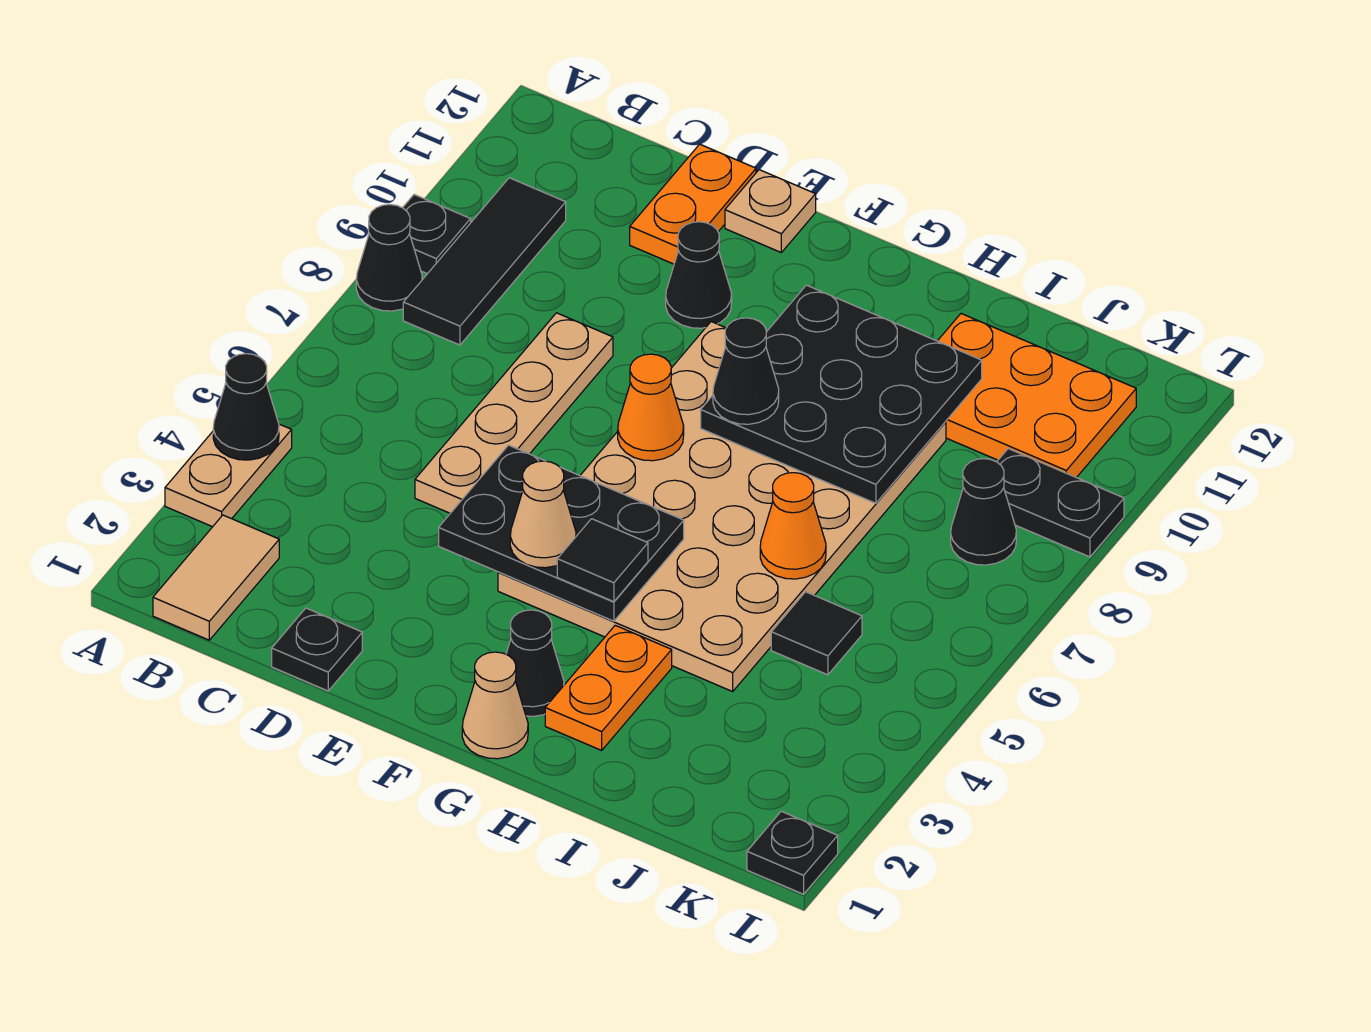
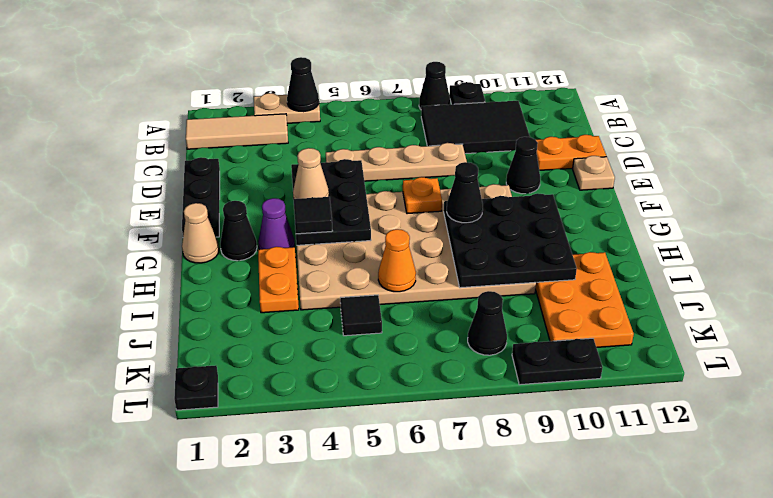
tan tile B1:B2 level 1 -> tan tile B1:B3 level 1
black tile B8:B10 level 1 -> black tile B8:C10 level 1
black plate D1 level 1 -> black plate D1:F1 level 1
orange cone F7 level 2 -> orange plate F7 level 2
none -> purple cone G3 level 1
orange plate H2:H3 level 1 -> orange plate H3:I3 level 1
black plate K9:L9 level 1 -> black plate L9:L10 level 1

